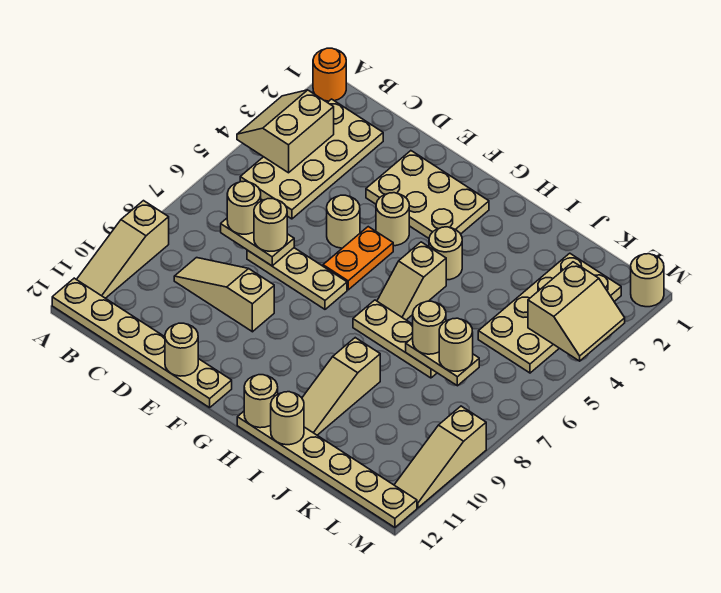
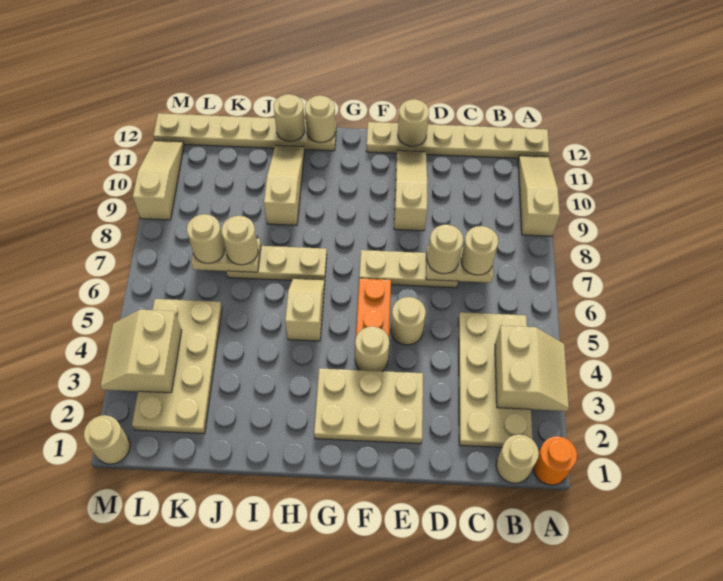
tan slope C9:E9 level 1 top E -> tan slope E9:E11 level 1 top 9
tan round brick H4 level 1 -> tan round brick B1 level 1

